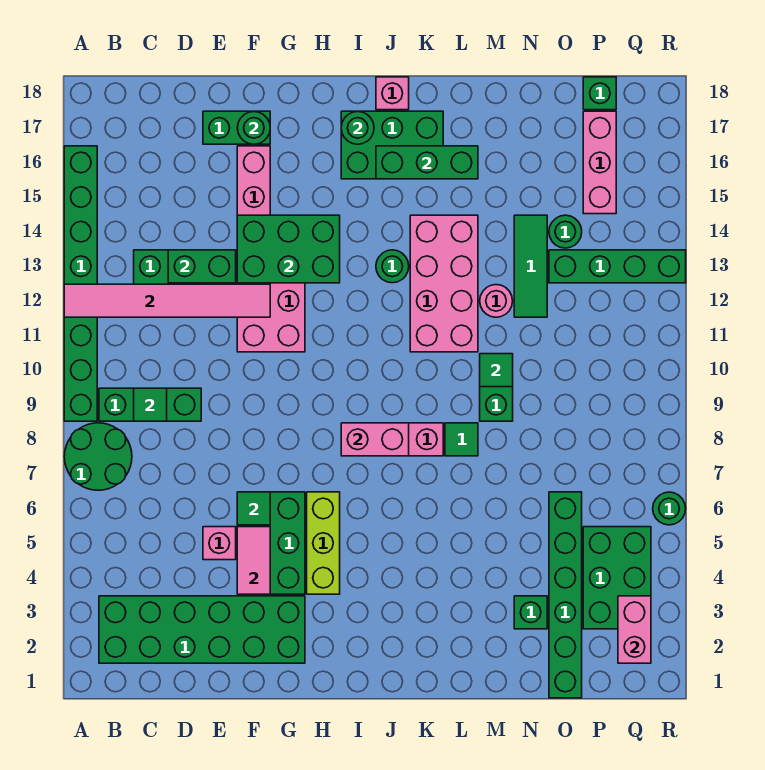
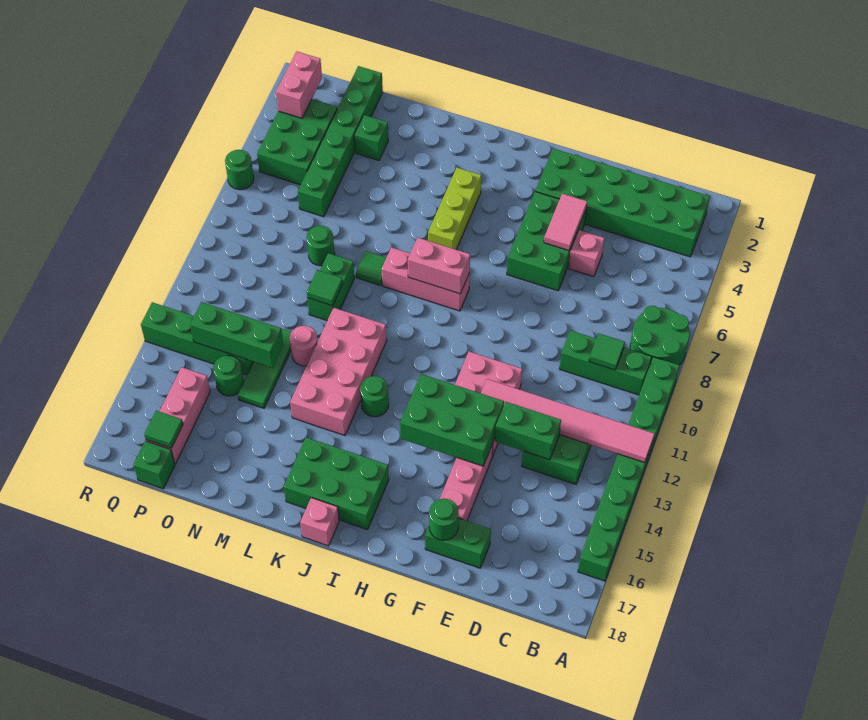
green tile F6 level 2 -> green tile P17 level 2
lime brick H4:H6 level 1 -> lime brick J4:J6 level 1
green round brick I17 level 2 -> green round brick N8 level 1
green brick J16:L16 level 2 -> green brick N13:P13 level 2

